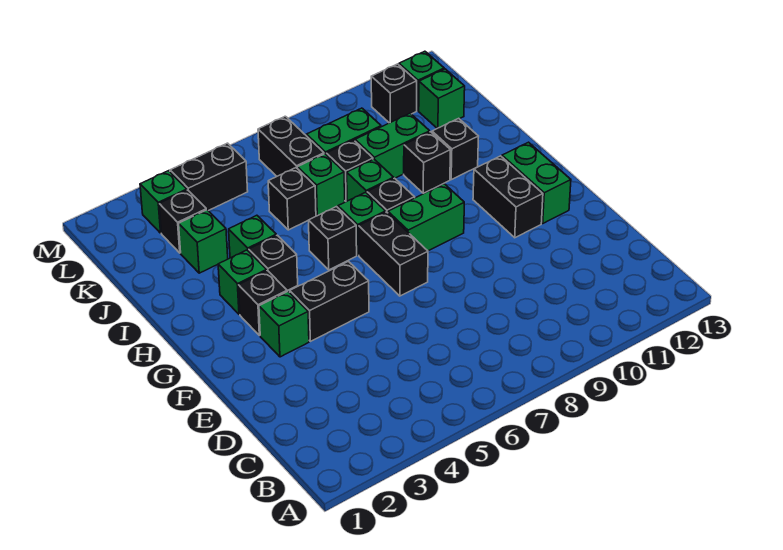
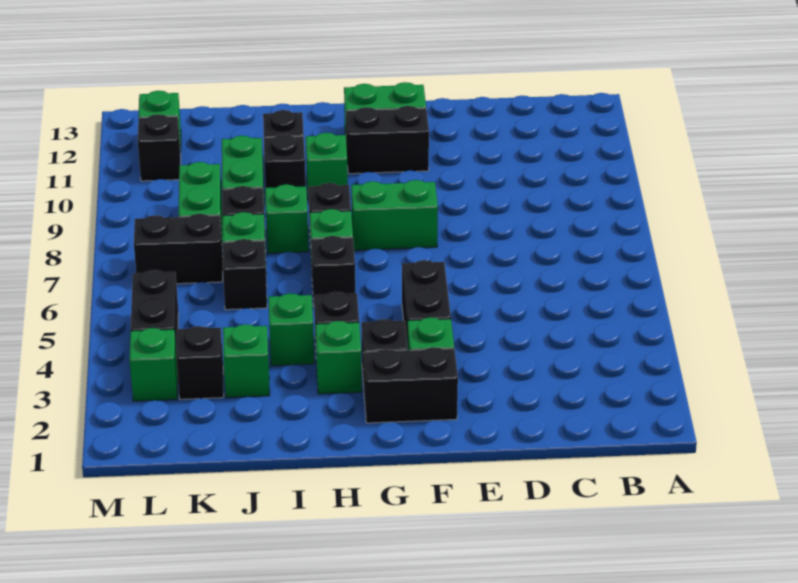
black brick F7:G7 level 1 -> black brick F2:G2 level 1
green brick G8:G9 level 1 -> green brick F8:G8 level 1
green brick K12 level 1 -> green brick H10 level 1

